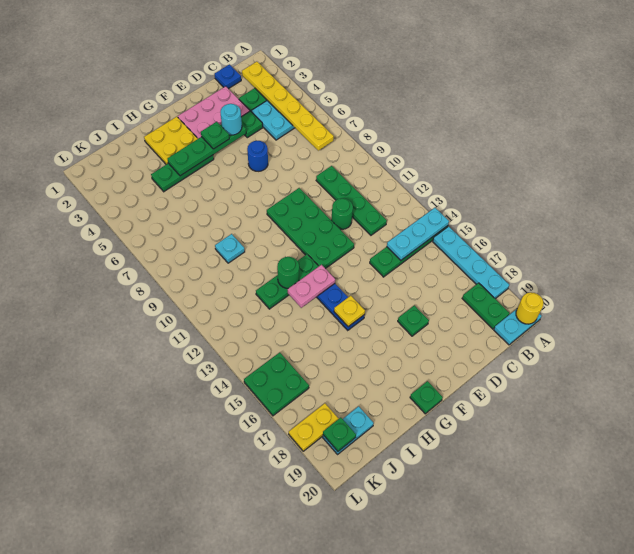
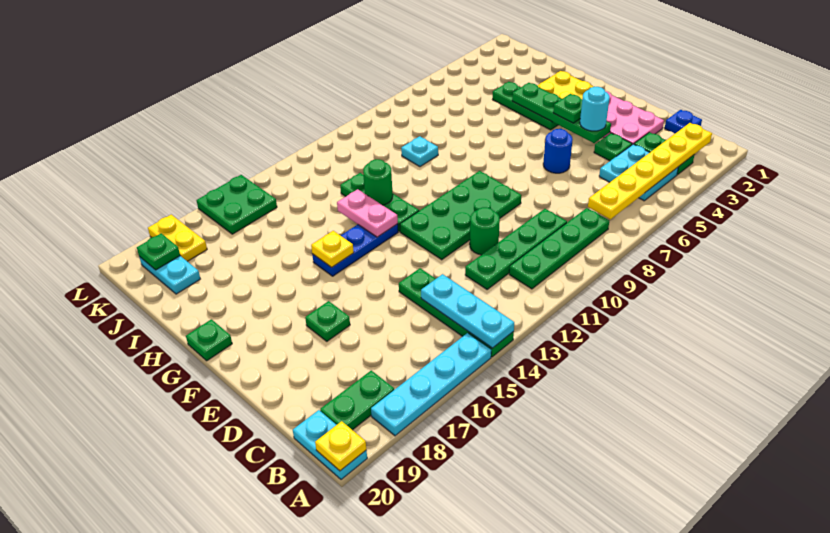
yellow round brick A20 level 2 -> yellow plate A20 level 2
none -> green plate B8:B11 level 1

